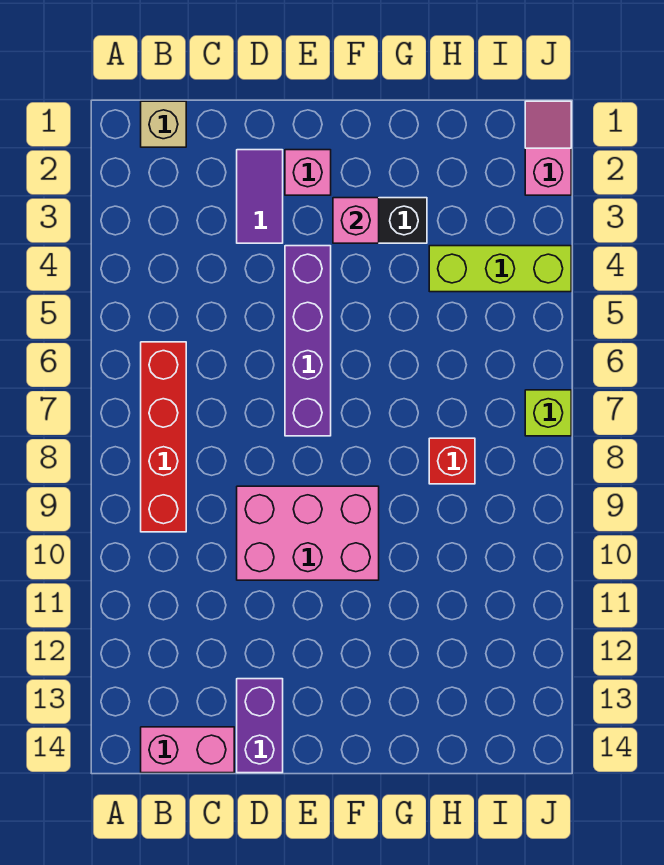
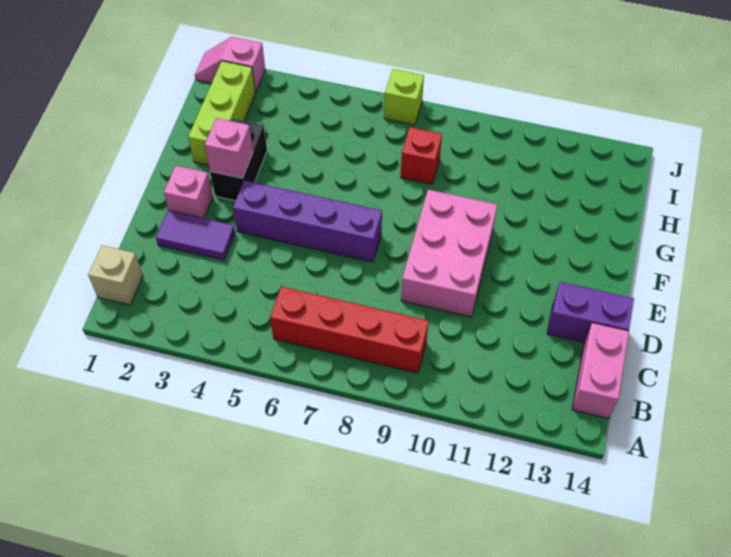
lime brick H4:J4 level 1 -> lime brick G2:I2 level 1

